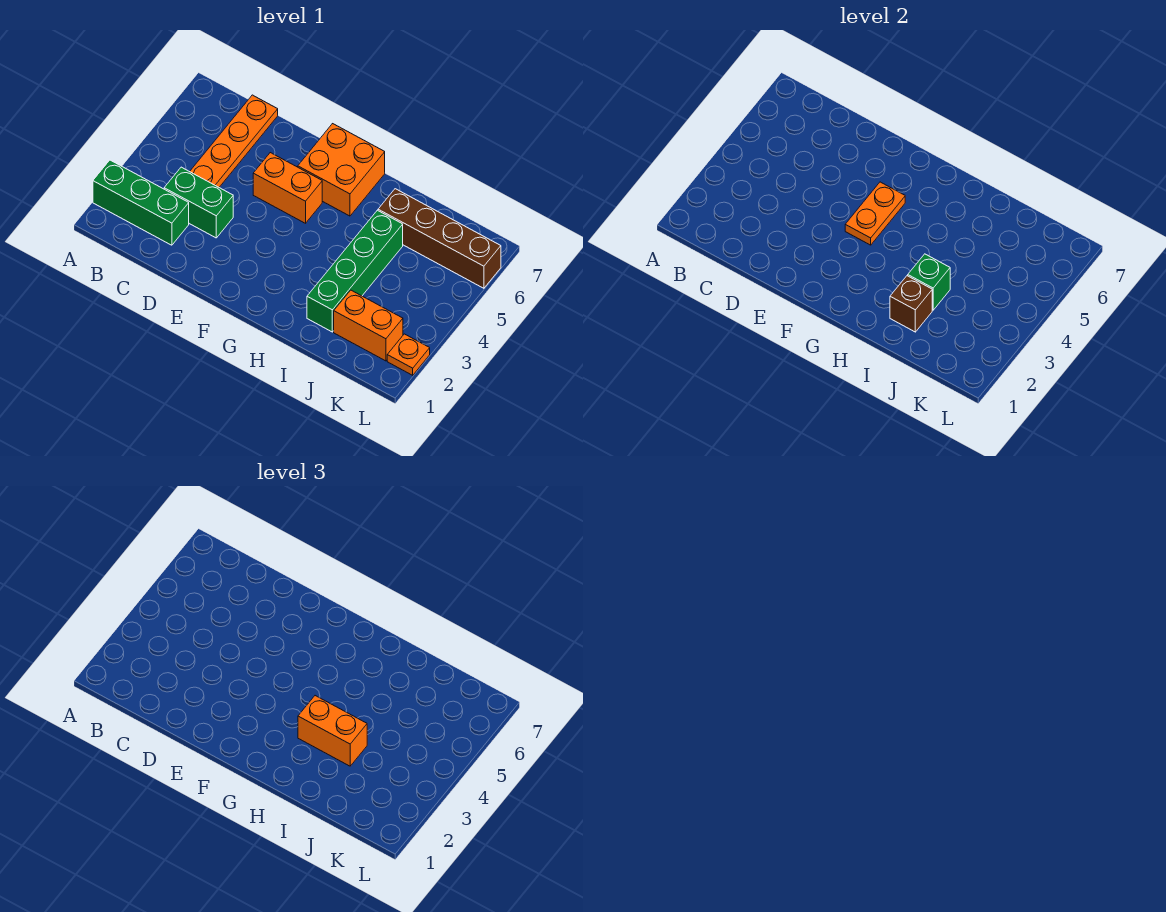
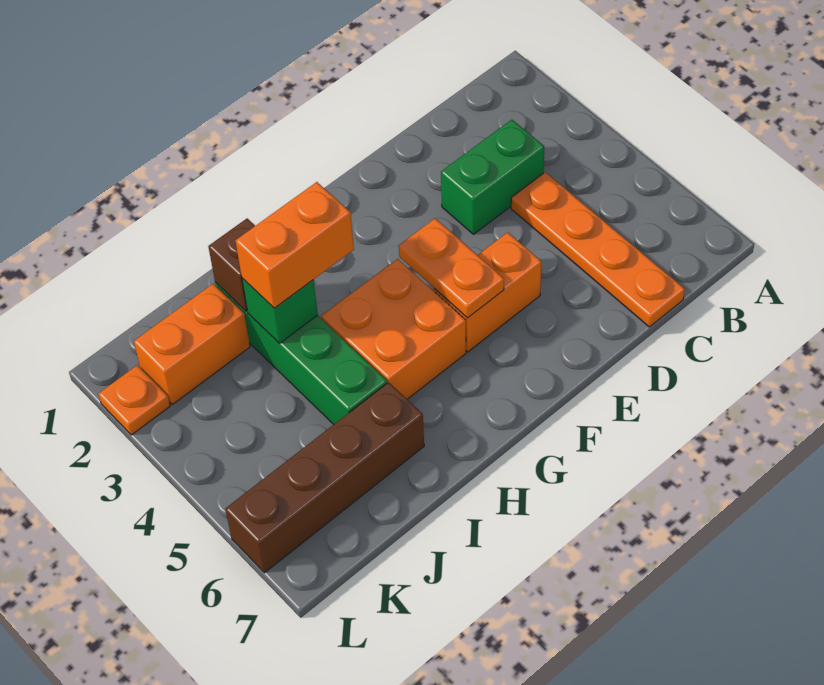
green brick A2:C2 level 1 -> none
orange brick F6:G7 level 1 -> orange brick G4:H5 level 1

